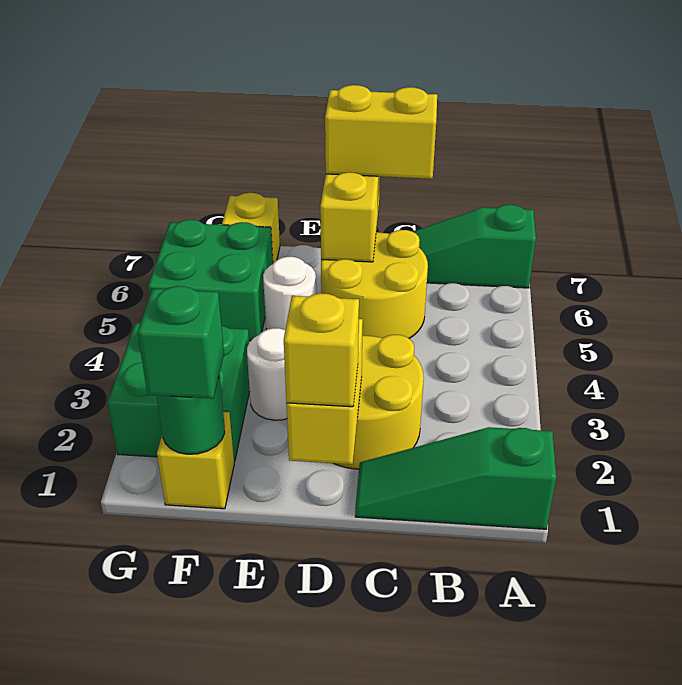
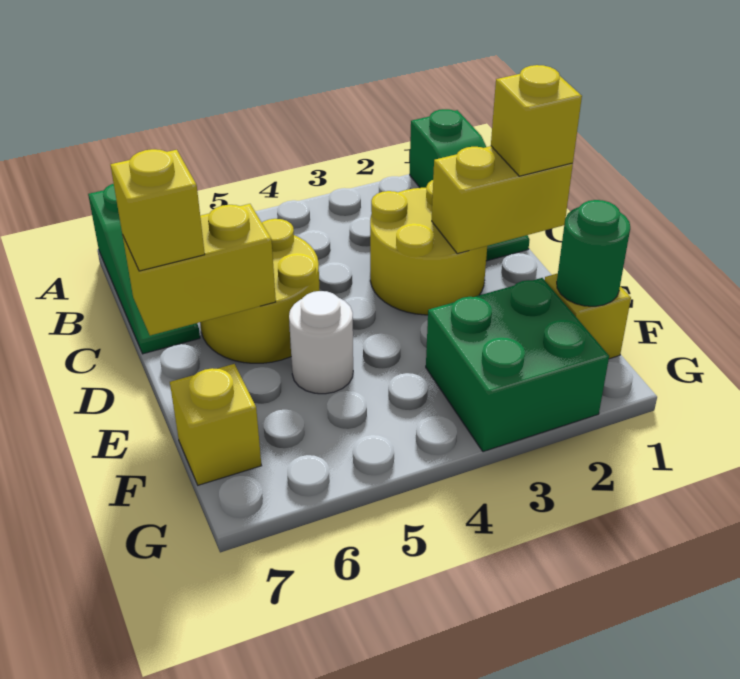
yellow brick C7:D7 level 3 -> yellow brick D7 level 3
white round brick E3 level 1 -> none
green brick F1 level 3 -> none
green brick F5:G6 level 1 -> none

